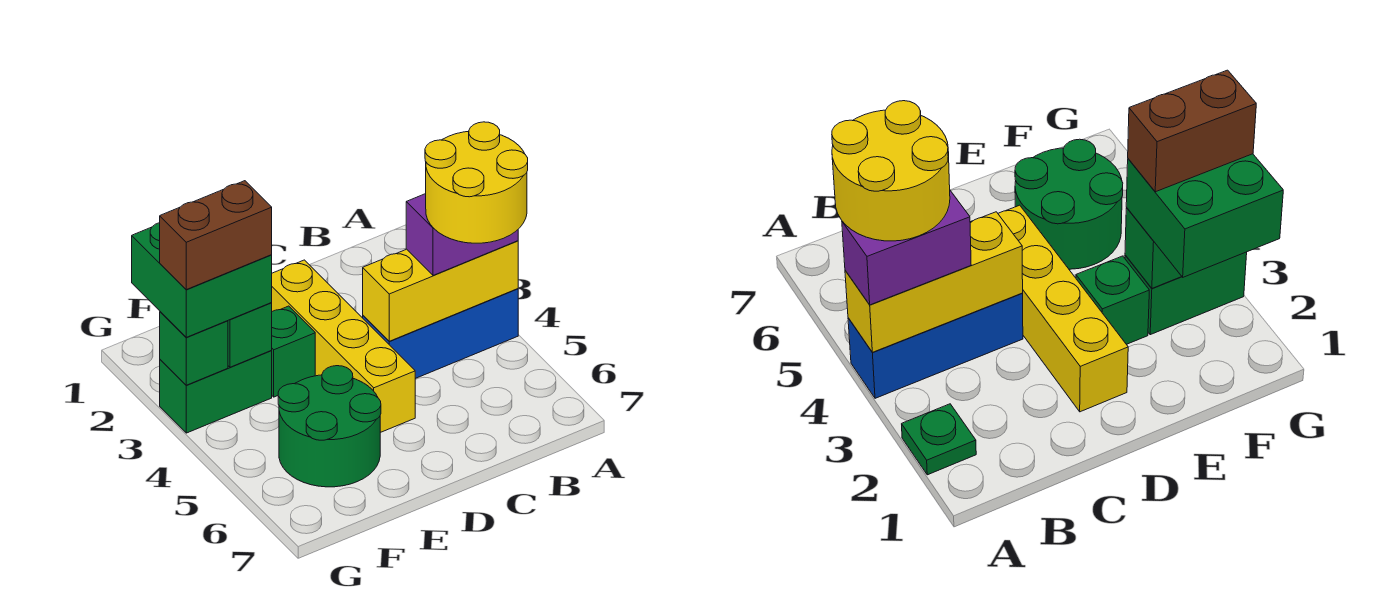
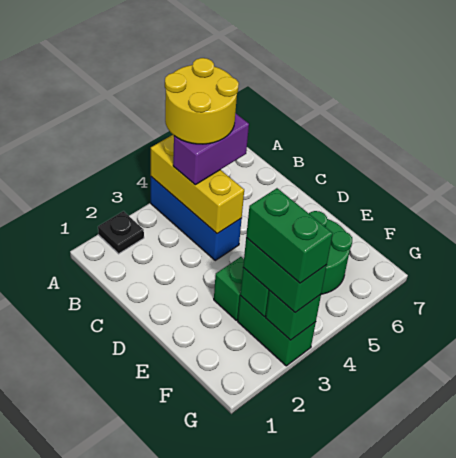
green plate A2 level 1 -> black plate A2 level 1
purple brick A4:B4 level 3 -> purple brick B4:B5 level 3
yellow brick D2:D5 level 1 -> none
green brick F2:G3 level 3 -> green brick F3:G3 level 3
brown brick F3:G3 level 4 -> green brick F3:G3 level 4

